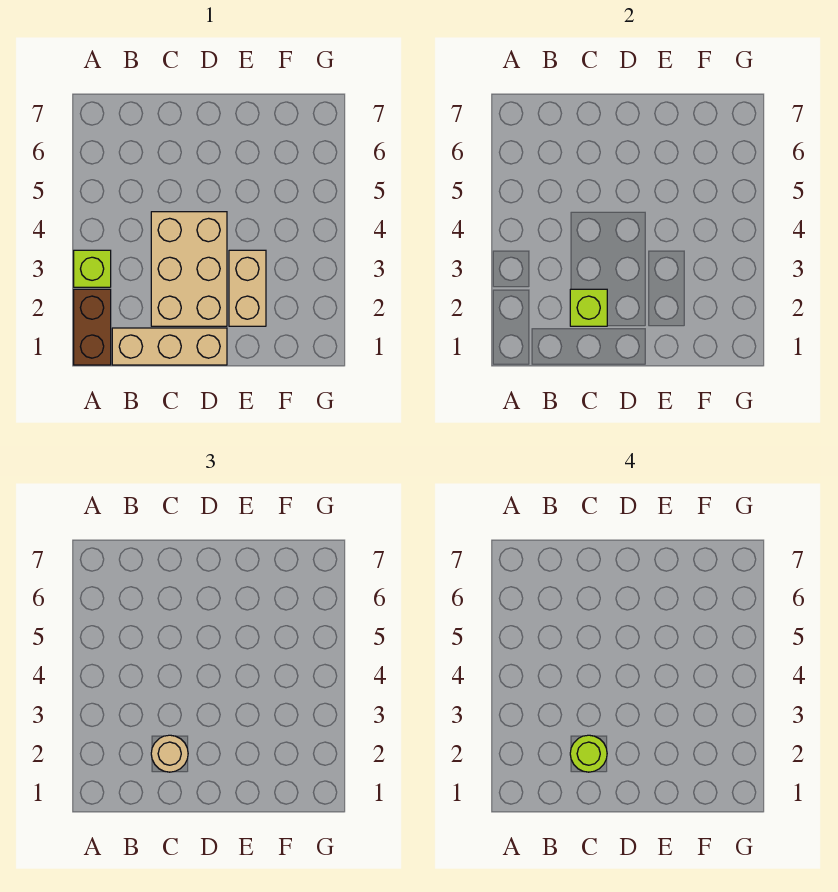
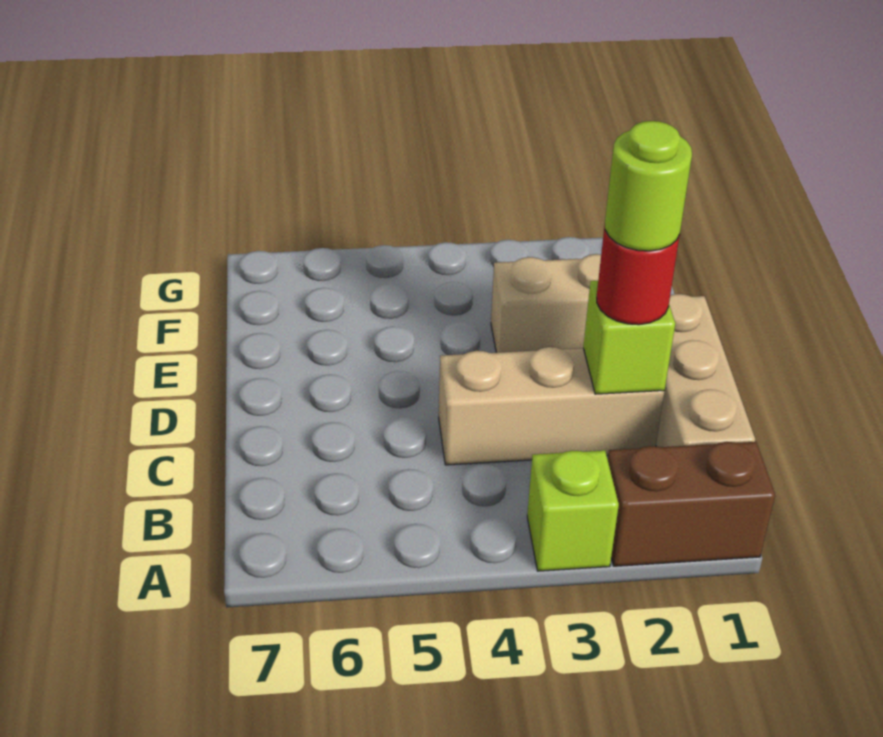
tan brick C2:D4 level 1 -> tan brick C2:C4 level 1
tan round brick C2 level 3 -> red round brick C2 level 3

